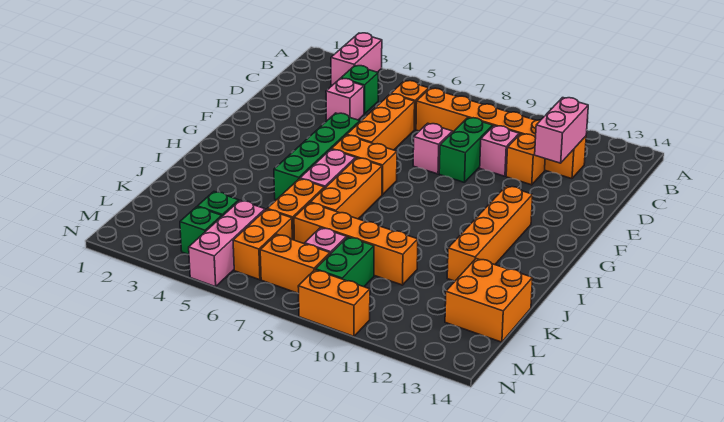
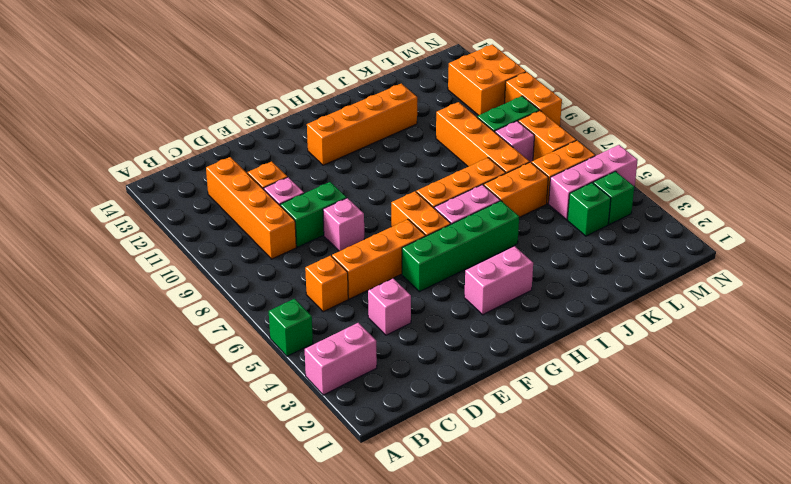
green brick C4 level 1 -> green brick A5 level 1
orange brick C7:C12 level 1 -> orange brick C9:C12 level 1
pink brick C12:D12 level 2 -> pink brick G3:H3 level 1
orange brick K13:L14 level 1 -> orange brick M11:N12 level 1

